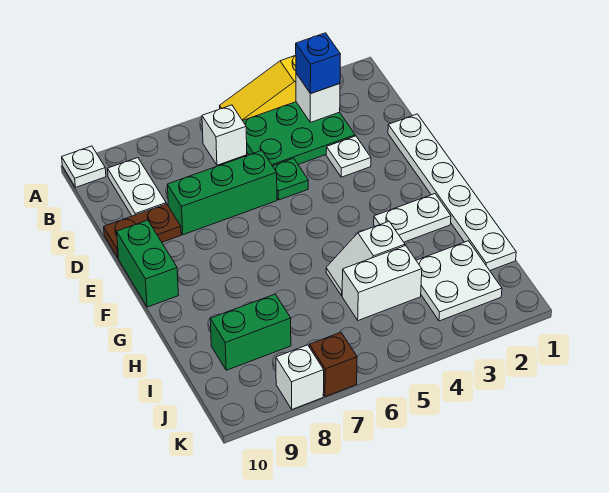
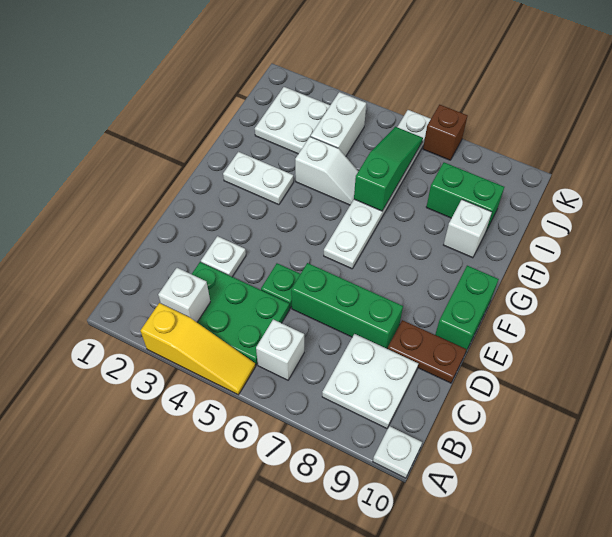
blue brick B3 level 3 -> none
white plate B9:C9 level 1 -> white plate B8:C9 level 1
white plate D1:I1 level 1 -> white plate F6:K6 level 1
none -> green slope H6:J6 level 2 top H
white brick I4:I5 level 1 -> white brick I4:J4 level 1
white brick K8 level 1 -> white brick H9 level 1

